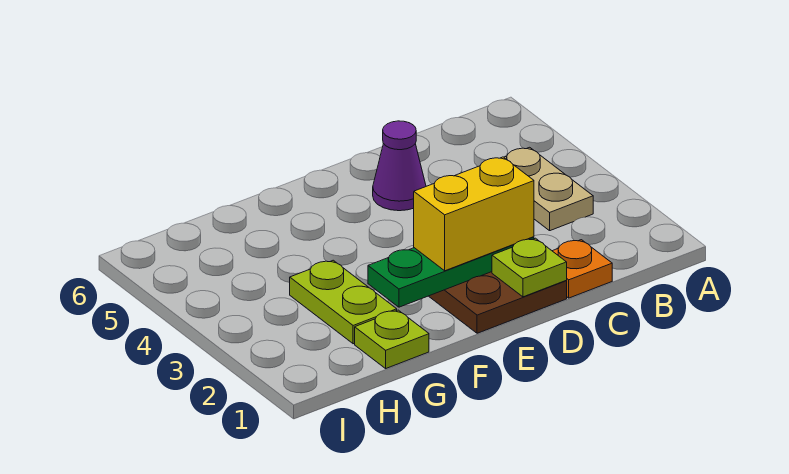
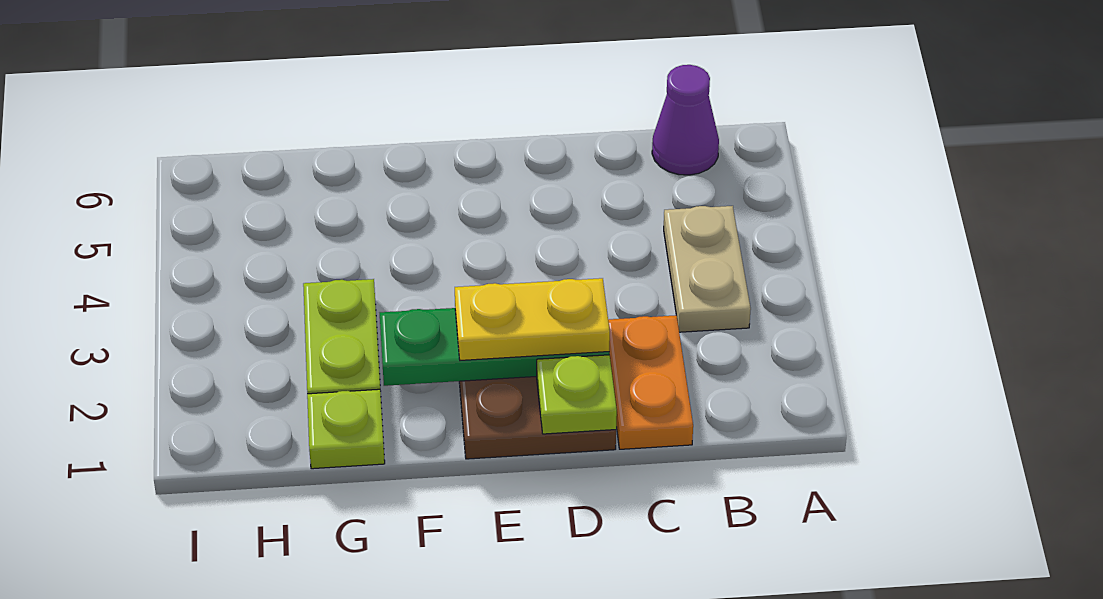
orange plate C1 level 1 -> orange plate C1:C2 level 1
yellow brick D2:E2 level 3 -> yellow plate D2:E2 level 3
purple cone D5 level 1 -> purple cone B6 level 1

